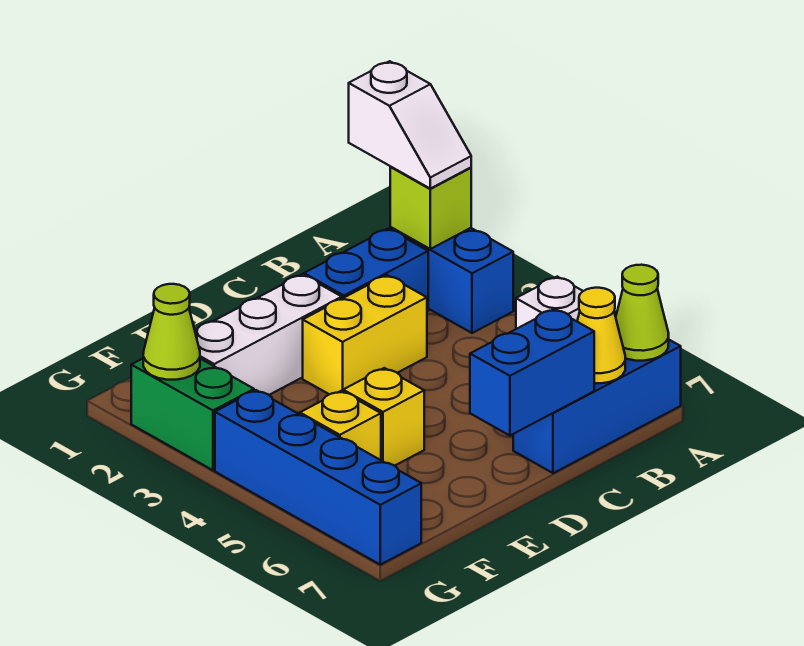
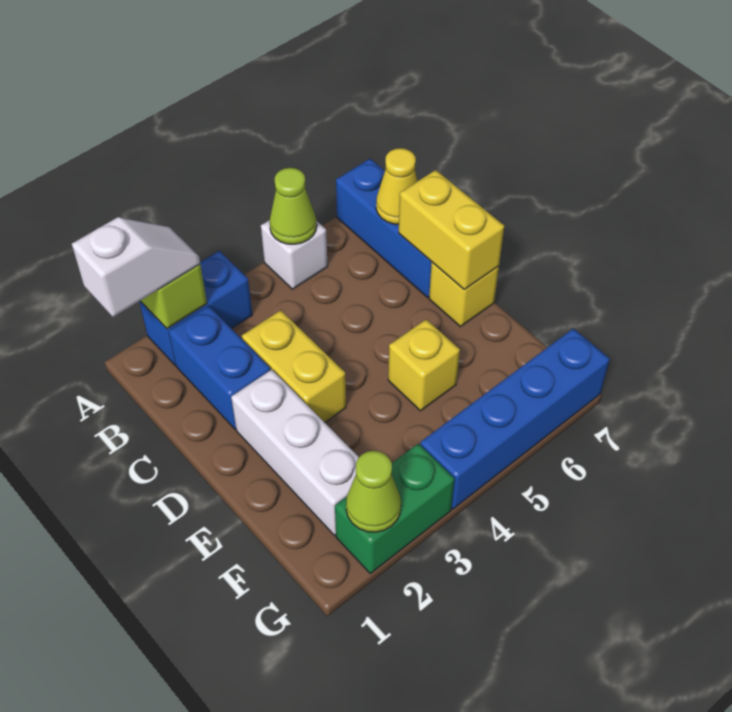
lime cone A7 level 2 -> lime cone A5 level 2
blue brick C7:D7 level 2 -> yellow brick C7:D7 level 2
yellow brick F5 level 1 -> yellow brick D7 level 1

